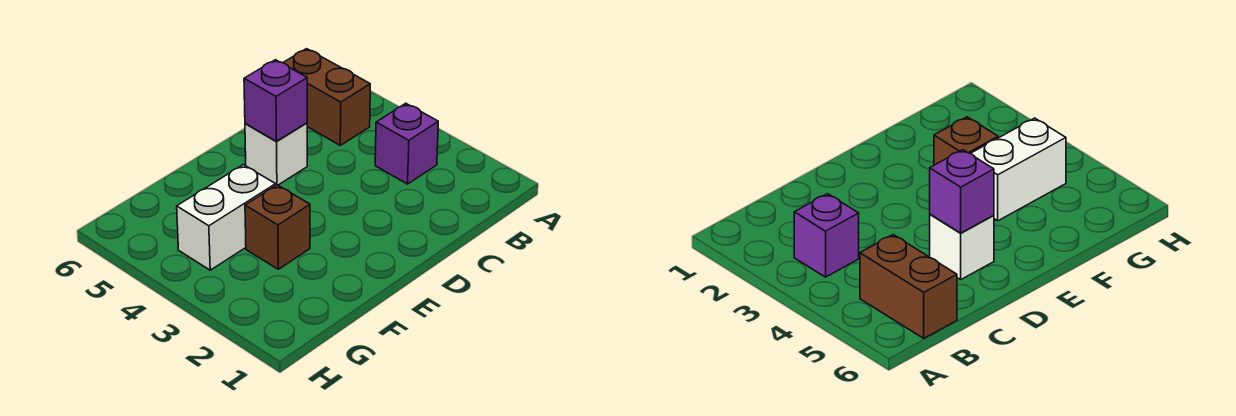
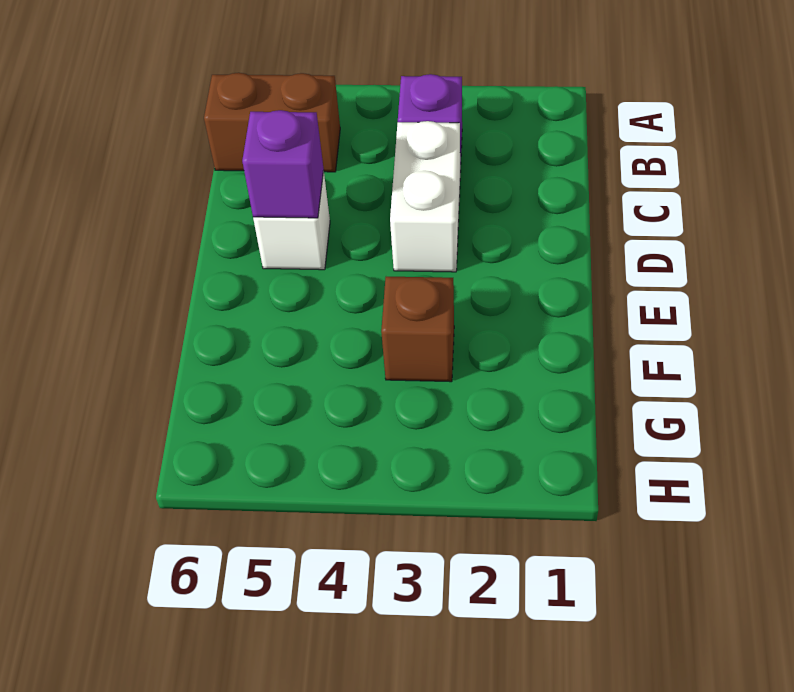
white brick F4:G4 level 1 -> white brick C3:D3 level 1

